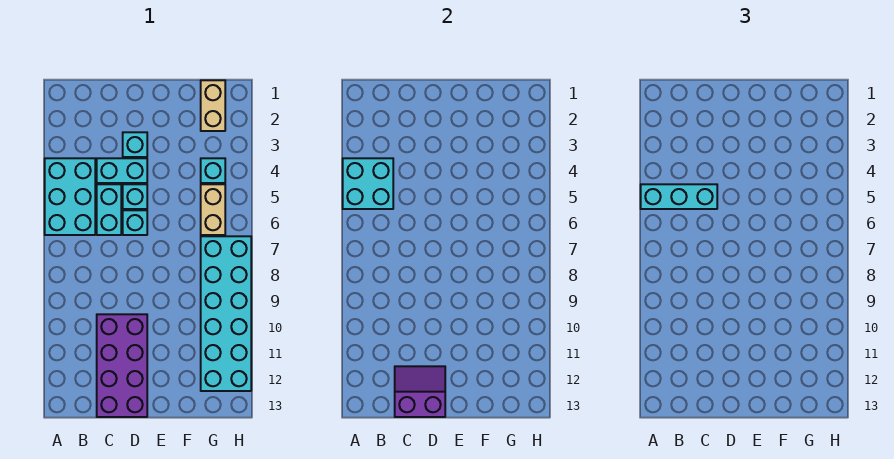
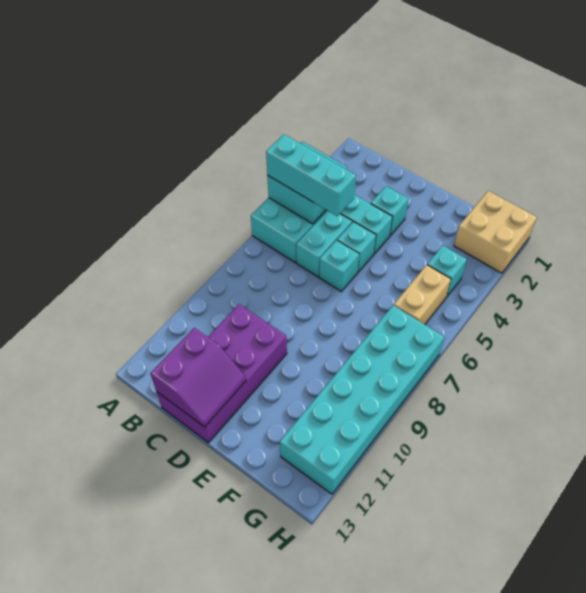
purple slope C12:D13 level 2 top 13 -> purple slope C12:D13 level 2 top C
tan brick G1:G2 level 1 -> tan brick G1:H2 level 1

